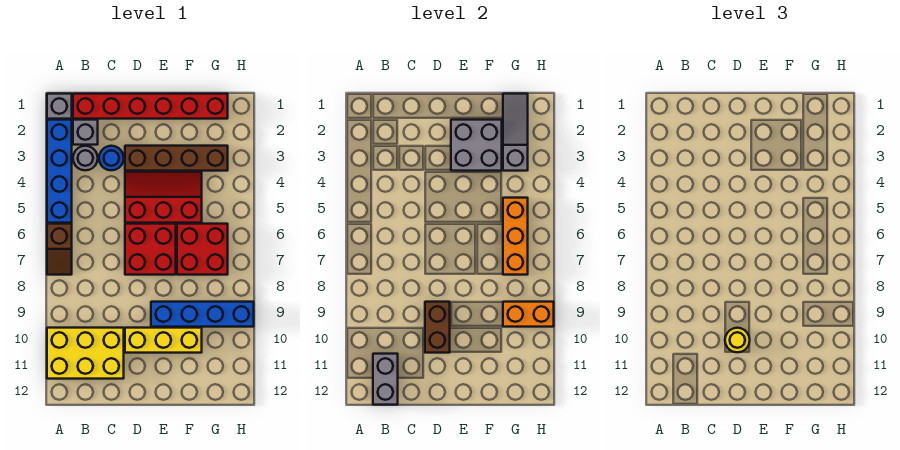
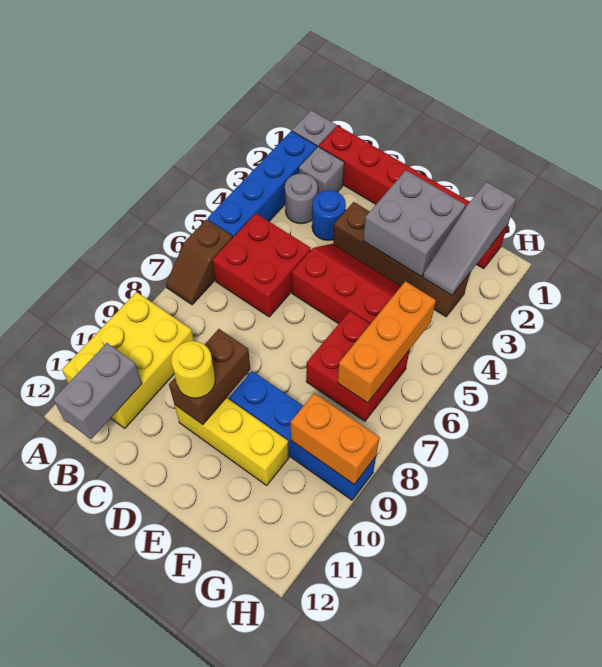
yellow brick A10:C11 level 1 -> yellow brick A9:B11 level 1
red brick D6:E7 level 1 -> red brick B5:C6 level 1
grey slope G1:G3 level 2 top 3 -> grey slope G1:G3 level 2 top 1

